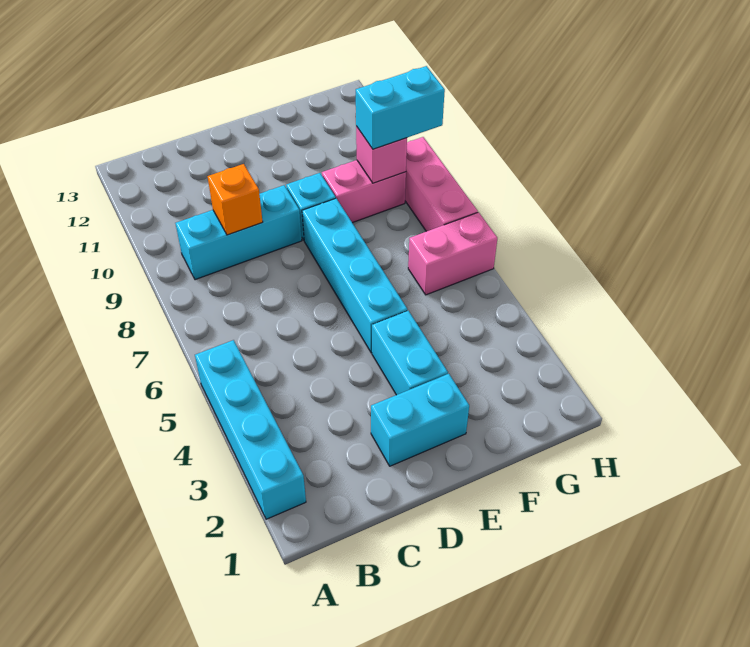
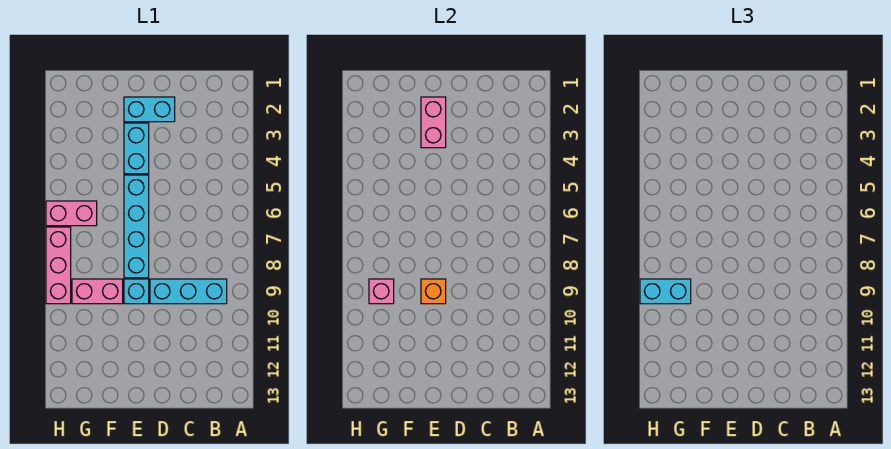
cyan brick A2:A5 level 1 -> none
orange brick C9 level 2 -> orange brick E9 level 2
none -> pink brick E2:E3 level 2

